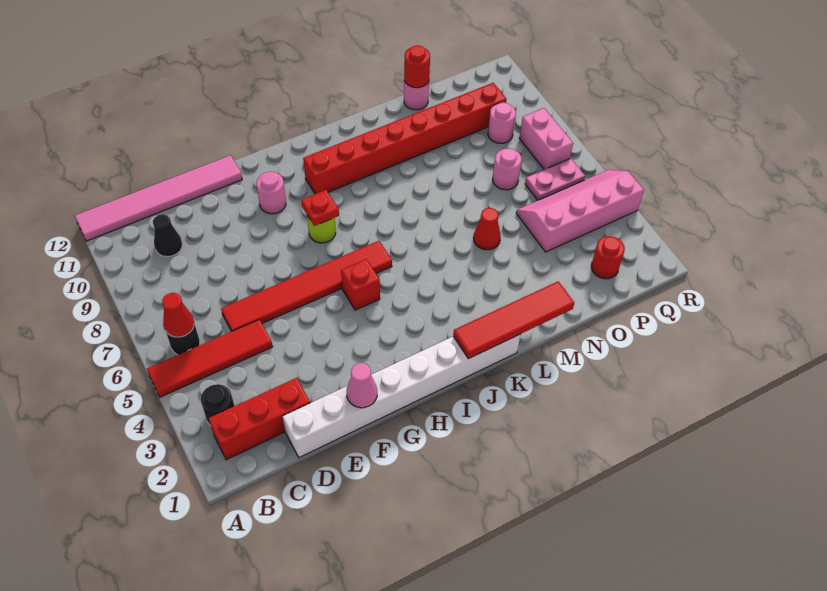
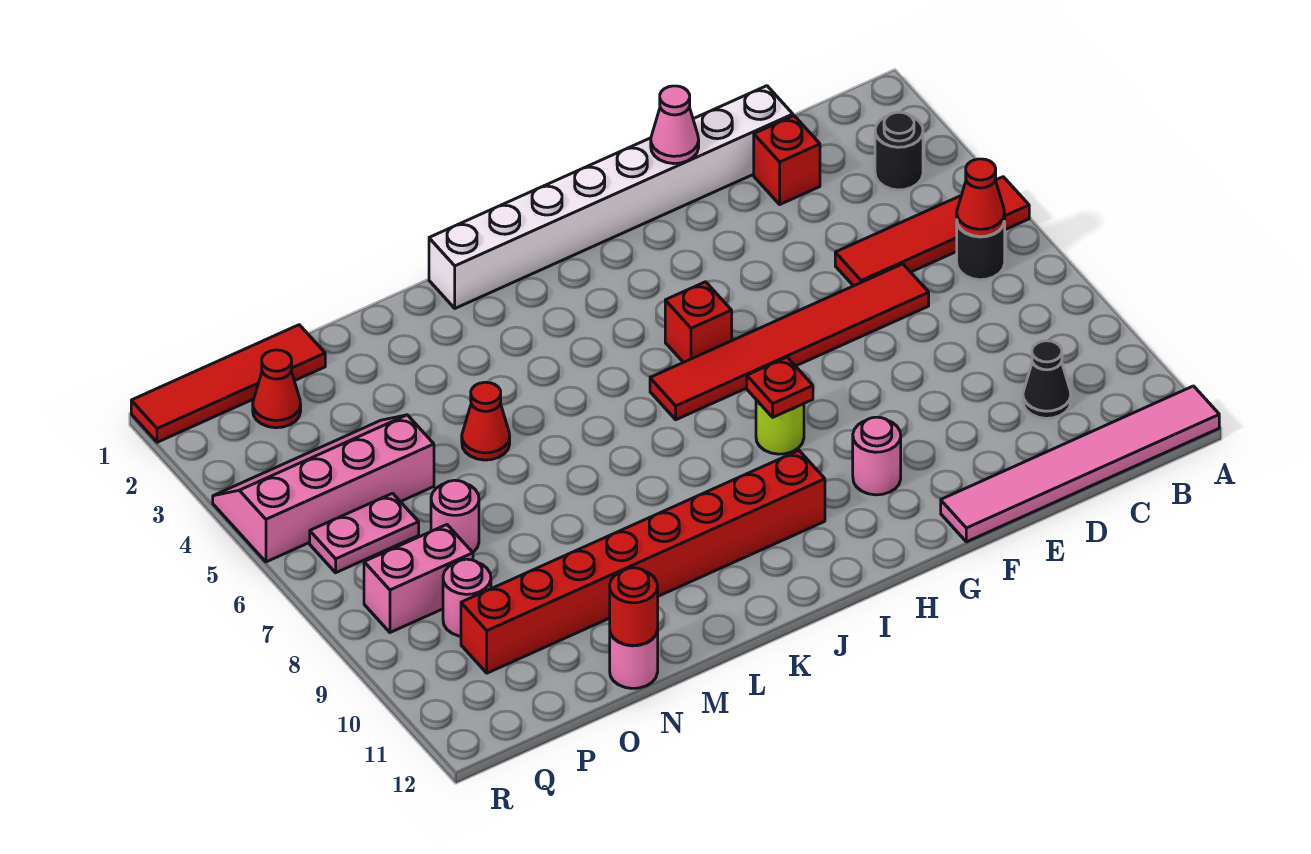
red brick B2:D2 level 1 -> red brick D2 level 1
red tile J1:M1 level 2 -> red tile O1:R1 level 1
pink slope O4:R5 level 1 top 4 -> pink slope O4:R5 level 1 top 5
red round brick P2 level 1 -> red cone P2 level 1
pink brick Q7:Q8 level 1 -> pink brick P8:Q8 level 1

